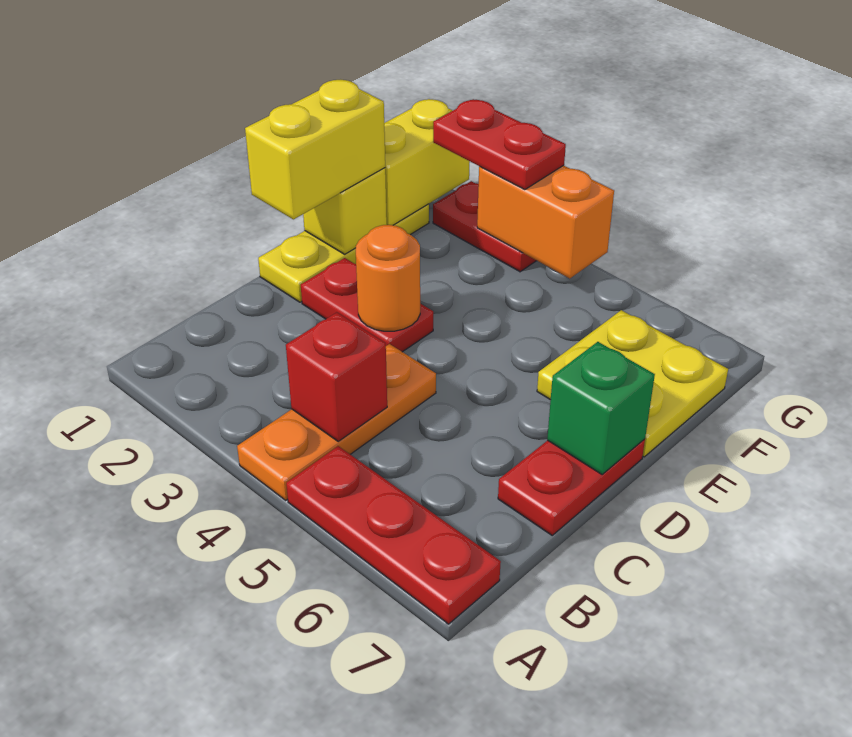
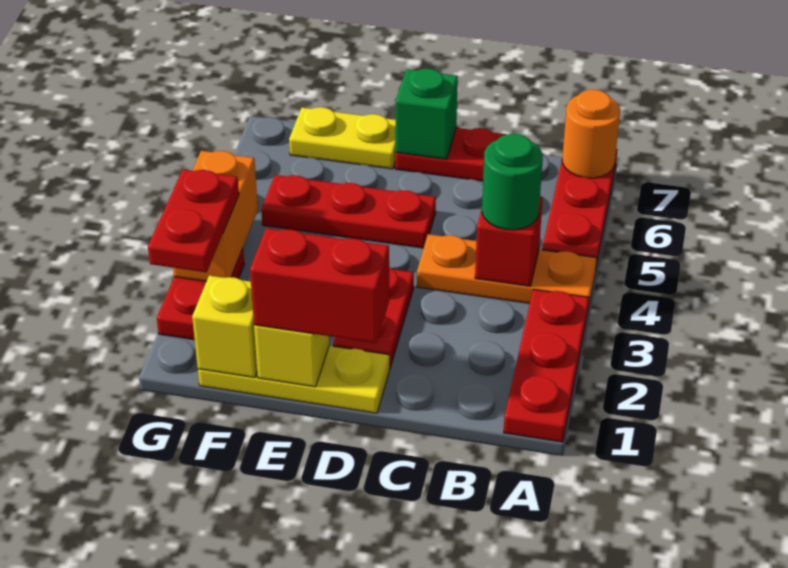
none -> red plate A1:A3 level 1
none -> green round brick B4 level 3
yellow brick D1:E1 level 3 -> red brick D1:E1 level 3
orange round brick D3 level 2 -> orange round brick A7 level 2
none -> red plate D5:F5 level 1
yellow plate E6:F7 level 1 -> yellow plate E7:F7 level 1
yellow brick F1:G1 level 2 -> yellow brick F1 level 2

